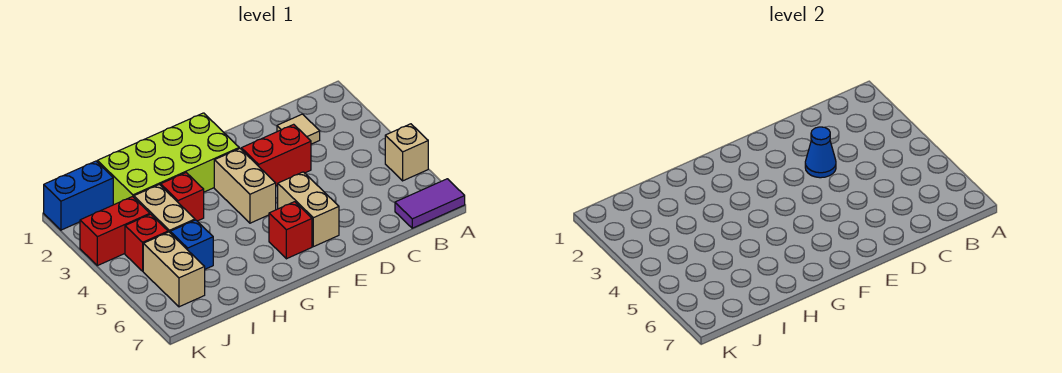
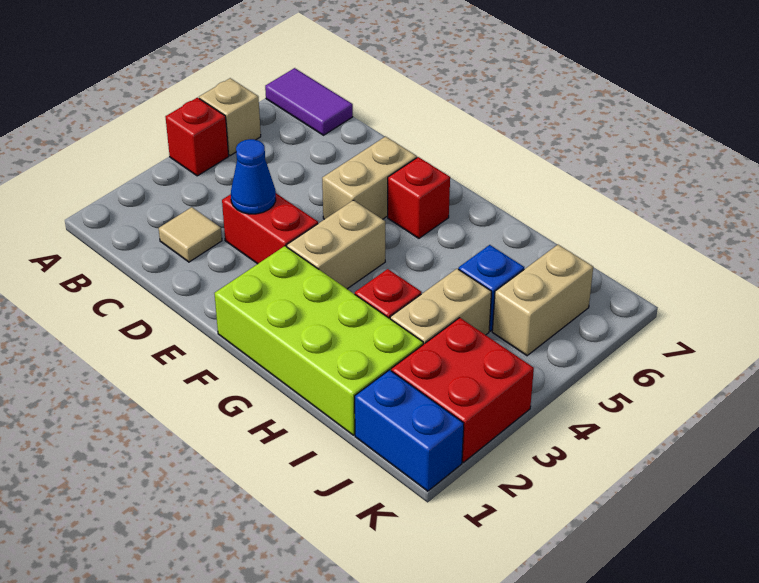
red brick J3:K3 level 1 -> red brick J2:K3 level 1
red brick J4 level 1 -> red brick A4 level 1

